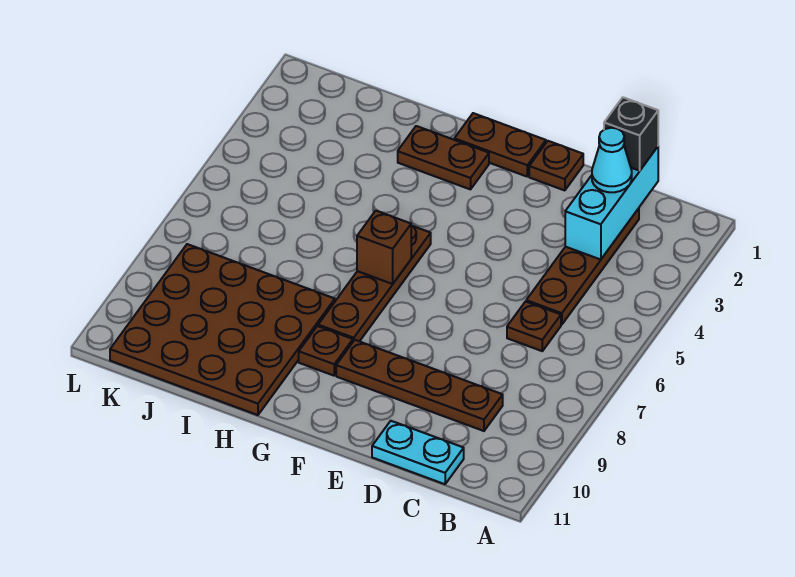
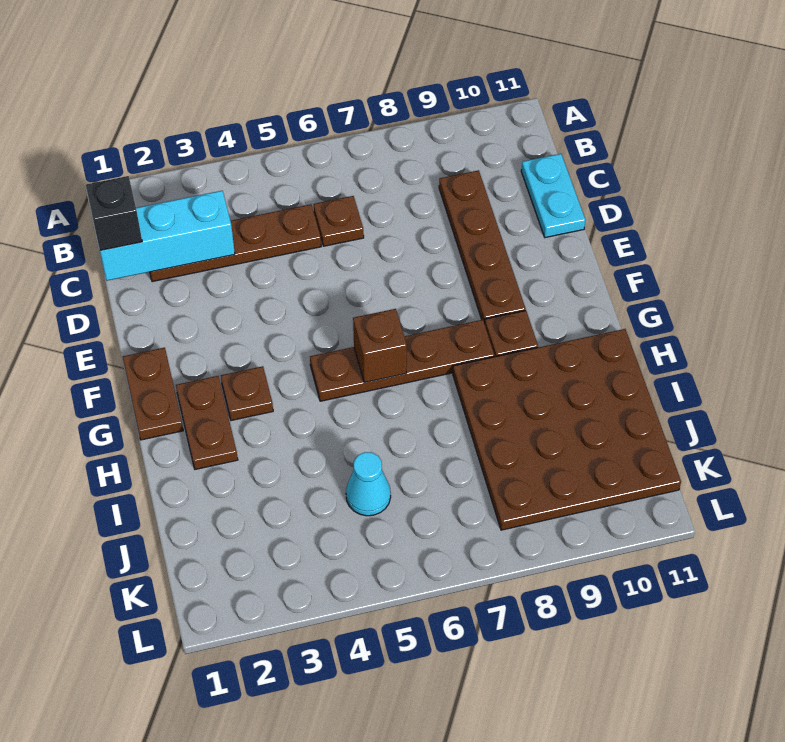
cyan cone C2 level 3 -> cyan cone J5 level 1
brown plate E1 level 1 -> brown plate G3 level 1

